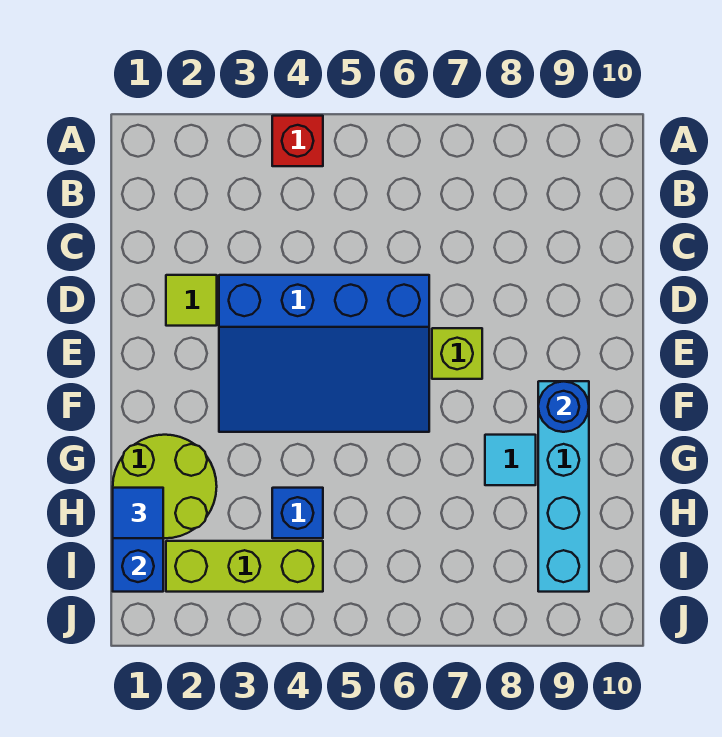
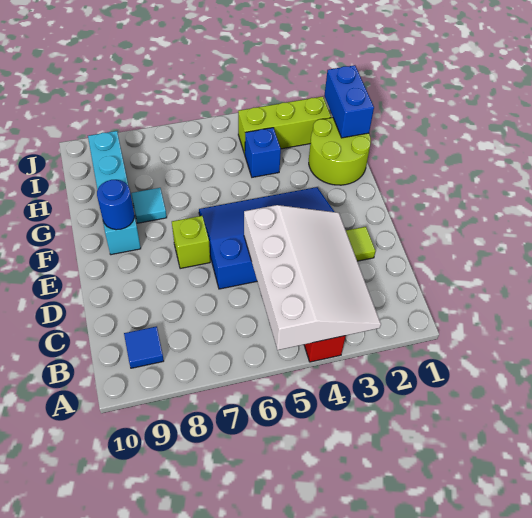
none -> white slope A3:D5 level 2 top 5
blue tile H1 level 3 -> blue tile B9 level 1

